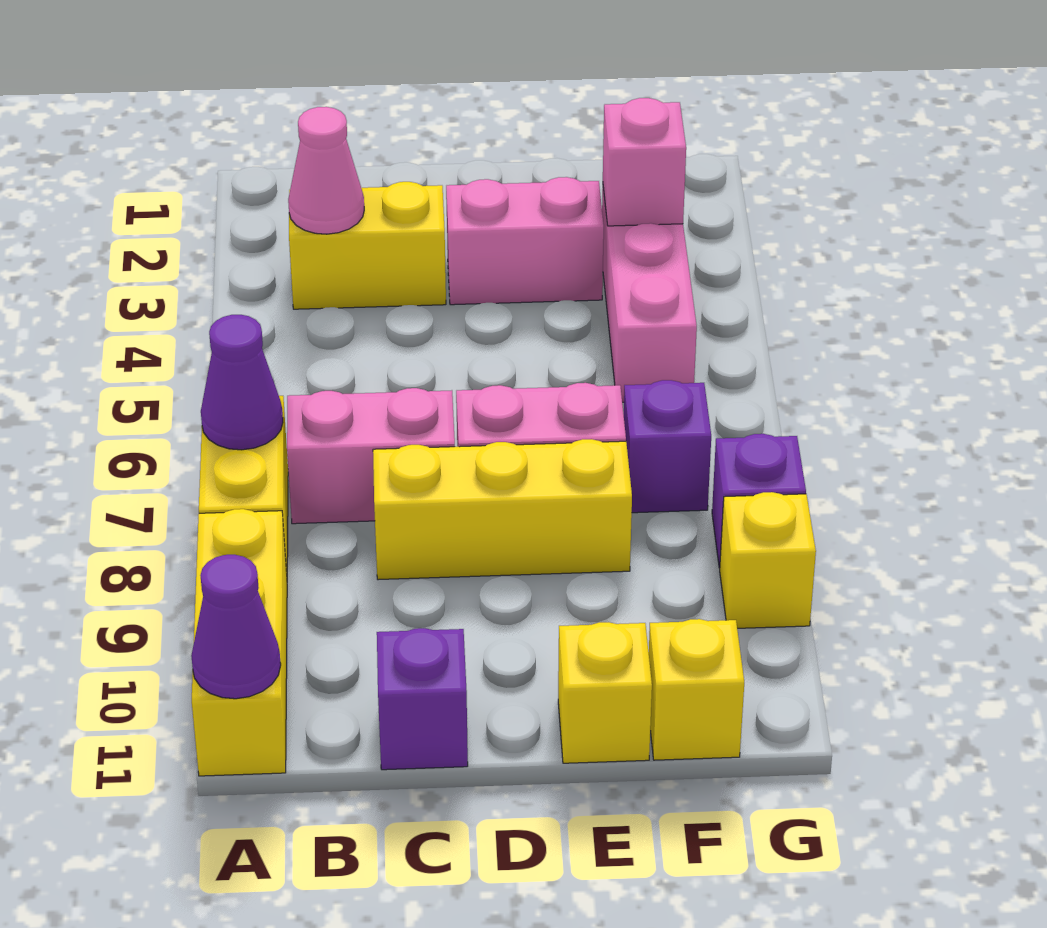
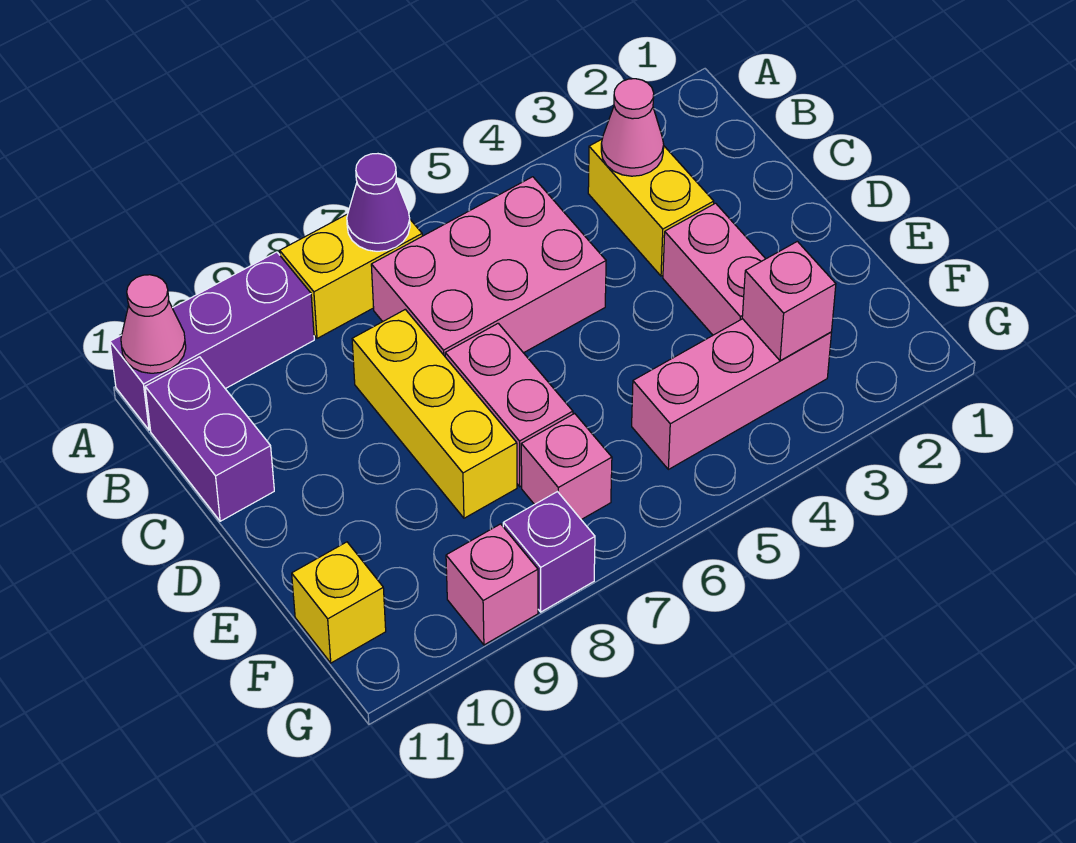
yellow brick A9:A11 level 1 -> purple brick A9:A11 level 1
purple cone A11 level 2 -> pink cone A11 level 2
pink brick B7:C7 level 1 -> pink brick B5:C7 level 1
purple brick C11 level 1 -> purple brick B11:C11 level 1
yellow brick E11 level 1 -> none
purple brick F7 level 1 -> pink brick F7 level 1
yellow brick G9 level 1 -> pink brick G9 level 1

